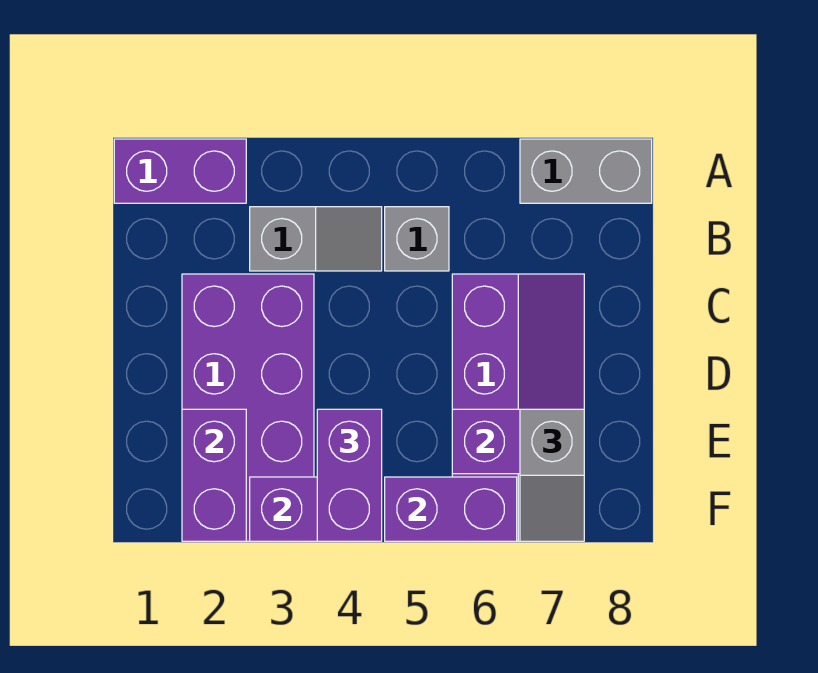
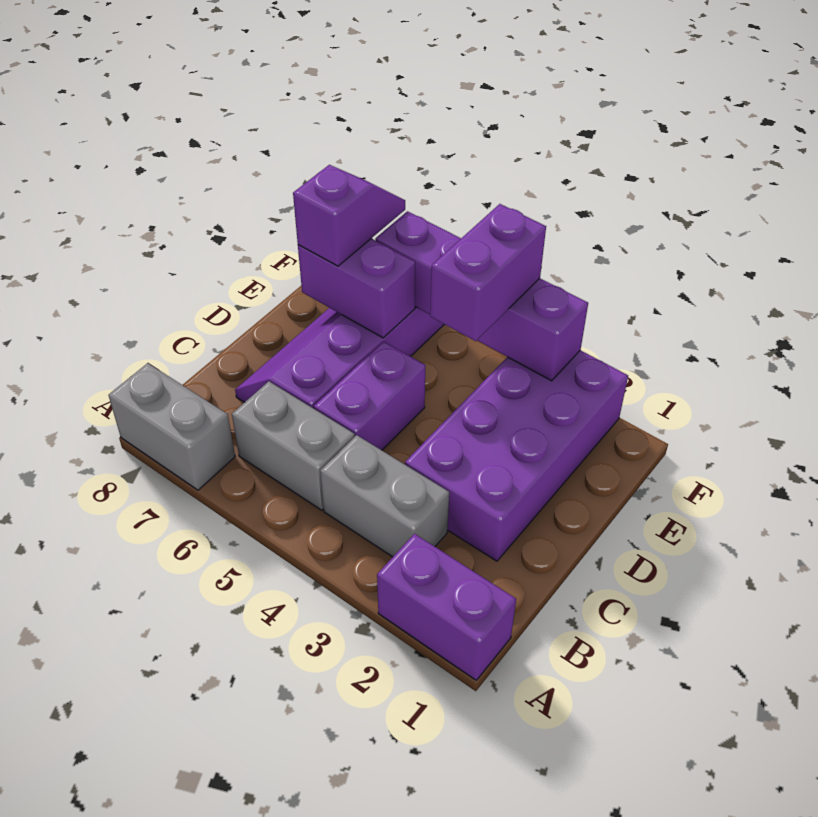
grey slope B3:B4 level 1 top 3 -> grey brick B3:B4 level 1
grey brick B5 level 1 -> grey brick B5:B6 level 1
purple brick E2:F2 level 2 -> purple brick C5:D5 level 1
grey slope E7:F7 level 3 top E -> purple slope E7:F7 level 3 top E

